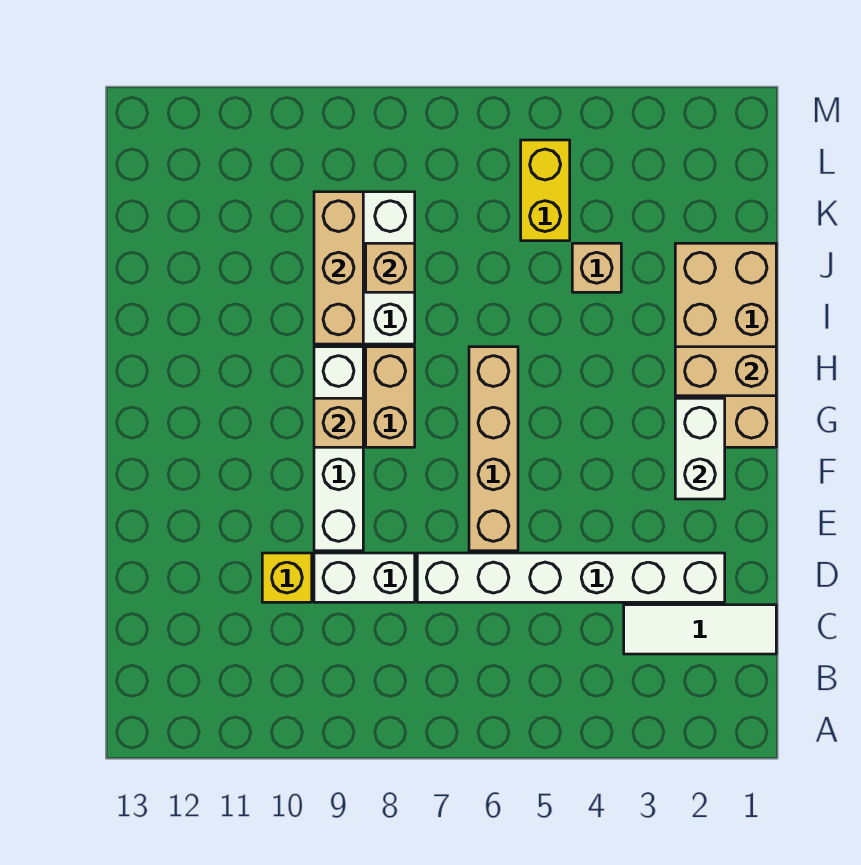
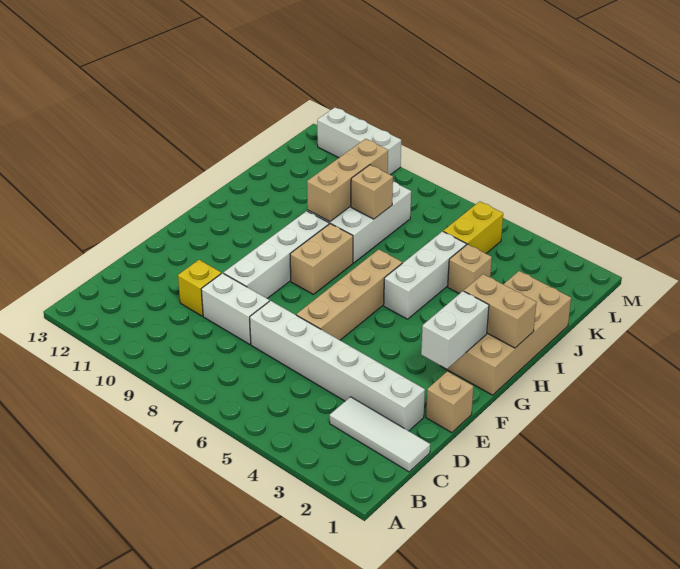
tan brick G9 level 2 -> tan brick E1 level 1
none -> white brick H5:J5 level 1
none -> white brick M10:M12 level 1

